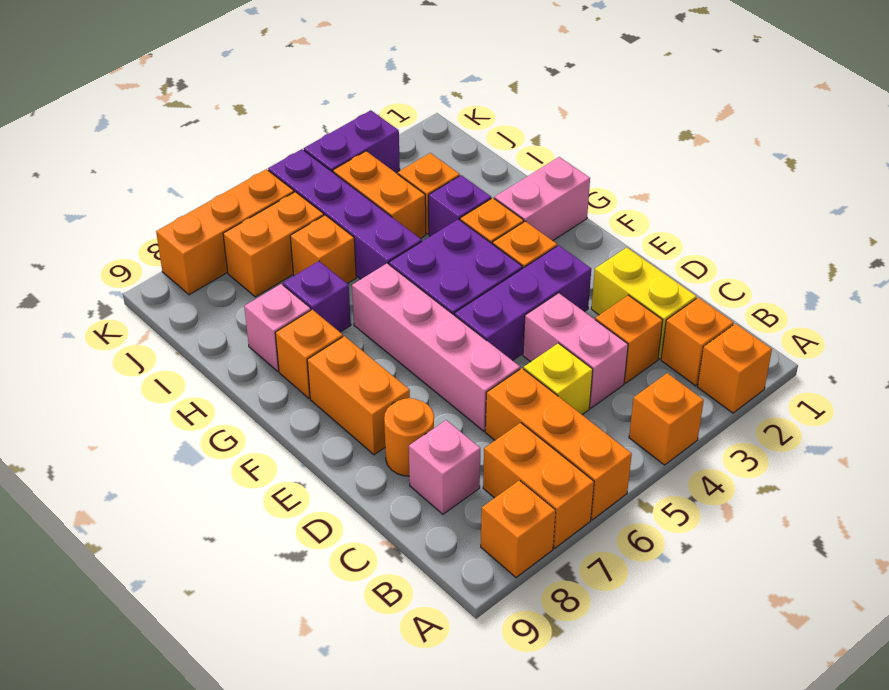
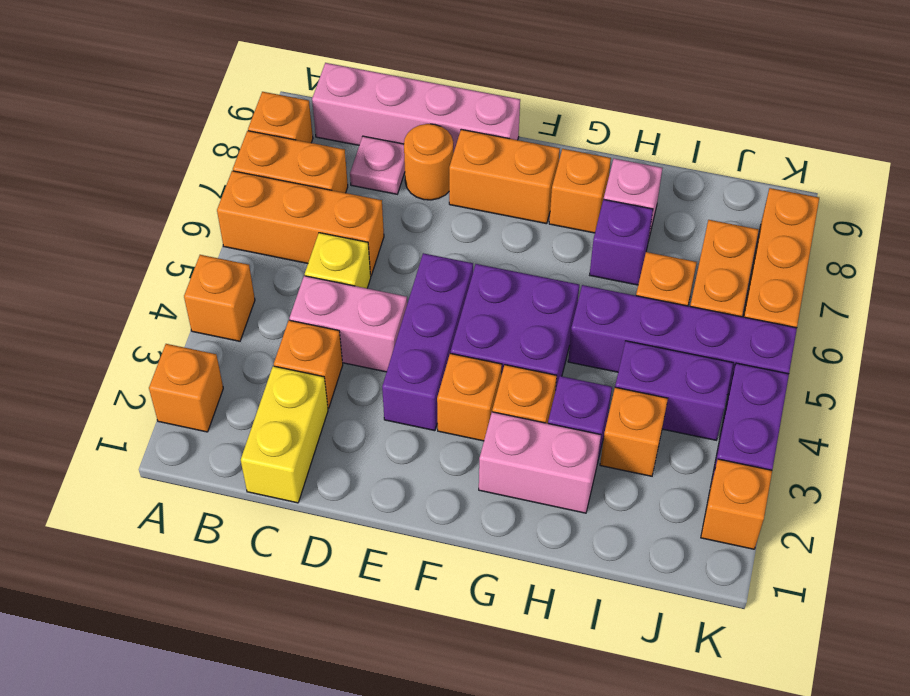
orange brick B2 level 1 -> orange brick K2 level 1
yellow brick C2:D2 level 1 -> yellow brick C1:C2 level 1
pink brick C8 level 1 -> pink plate C8 level 1
pink brick D6:G6 level 1 -> pink brick B9:E9 level 1
pink brick G1:G2 level 1 -> pink brick G2:H2 level 1
orange brick I4:J4 level 1 -> purple brick I4:J4 level 1

